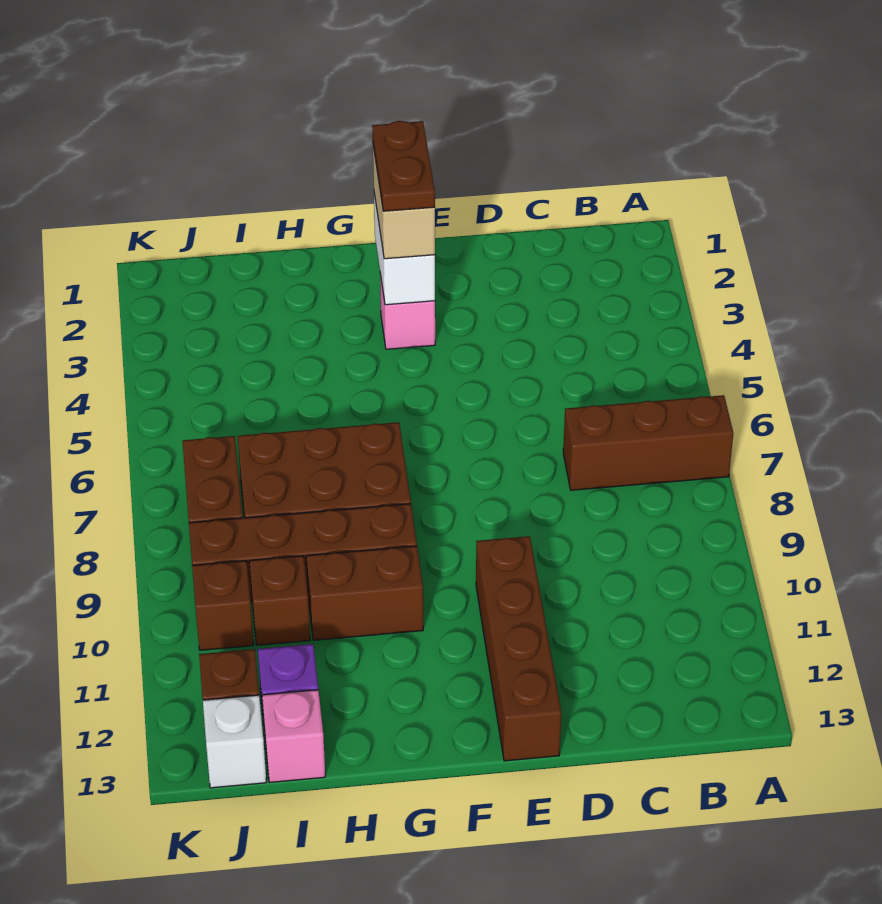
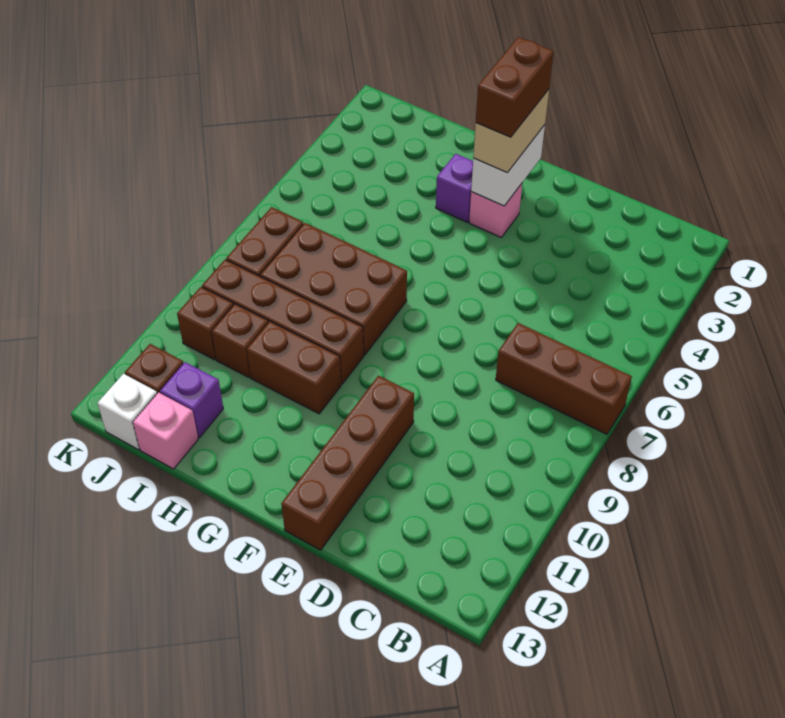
brown plate F2:F3 level 4 -> brown brick F2:F3 level 4
none -> purple brick G3 level 1

